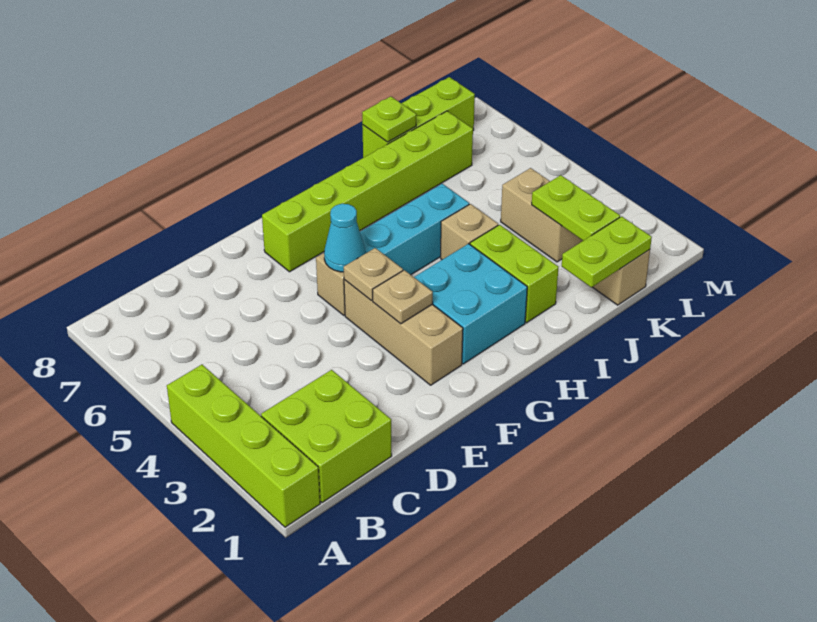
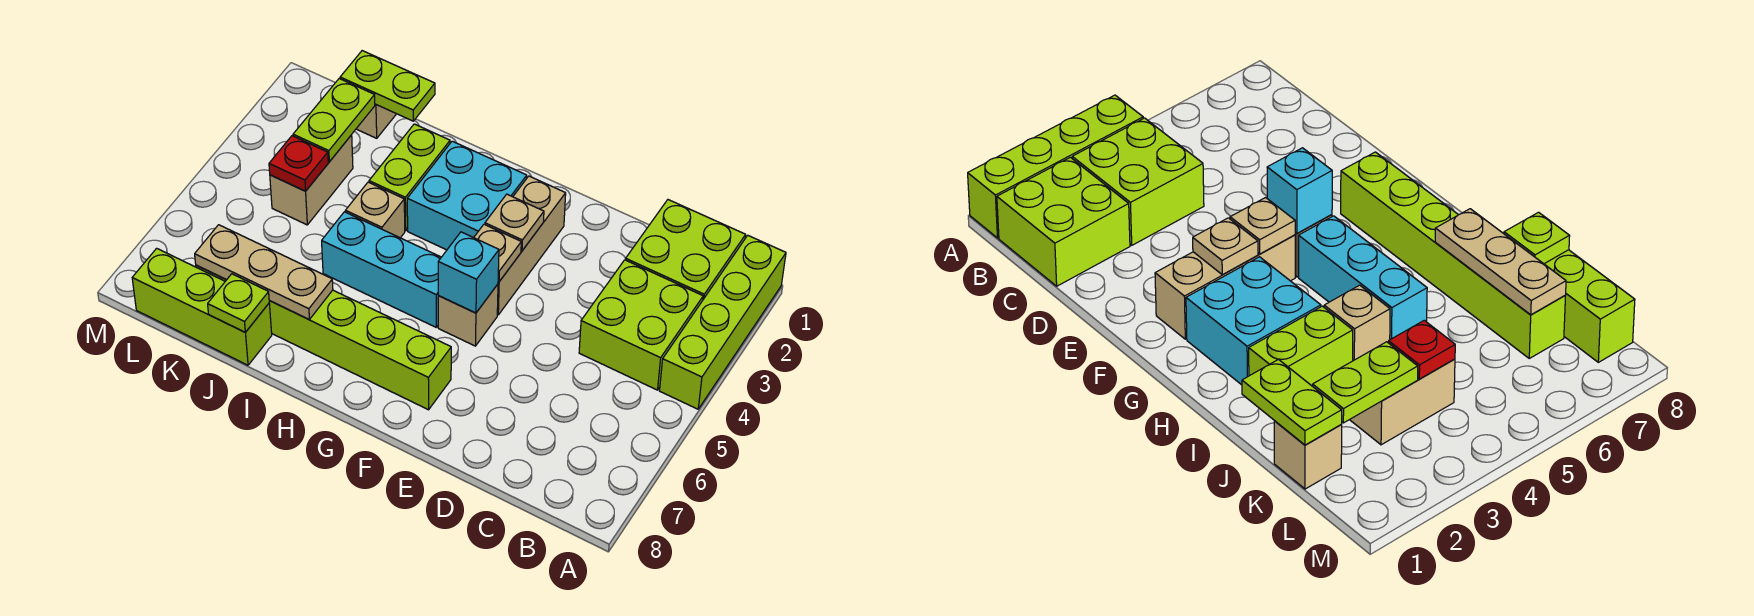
none -> lime brick B3:C4 level 1
cyan cone F5 level 2 -> cyan brick F5 level 2
none -> tan plate I7:K7 level 2
none -> red plate K4 level 2

